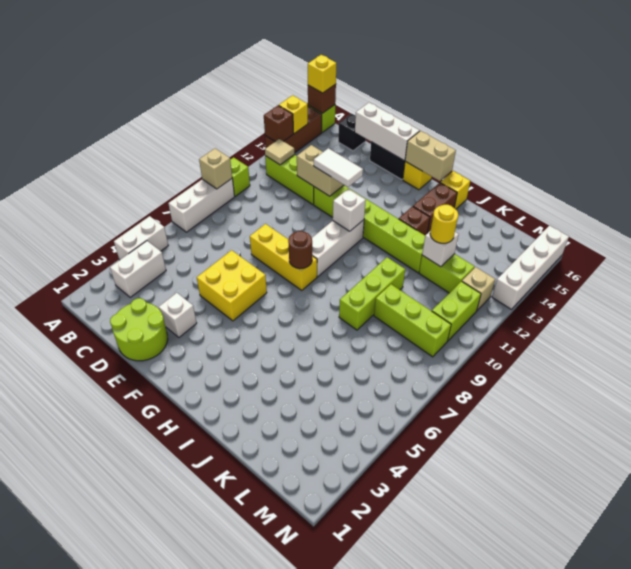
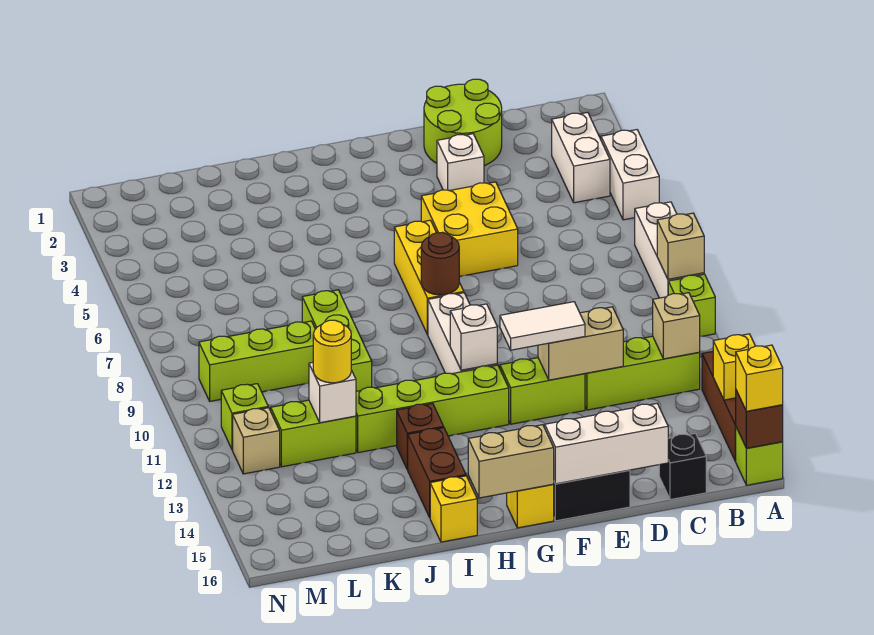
brown brick A13 level 2 -> none
tan tile B12 level 2 -> tan brick B12 level 2
yellow brick E8:G8 level 1 -> yellow brick G6:G8 level 1
lime brick M10:M11 level 1 -> lime brick M11 level 1
white brick N13:N16 level 1 -> none

